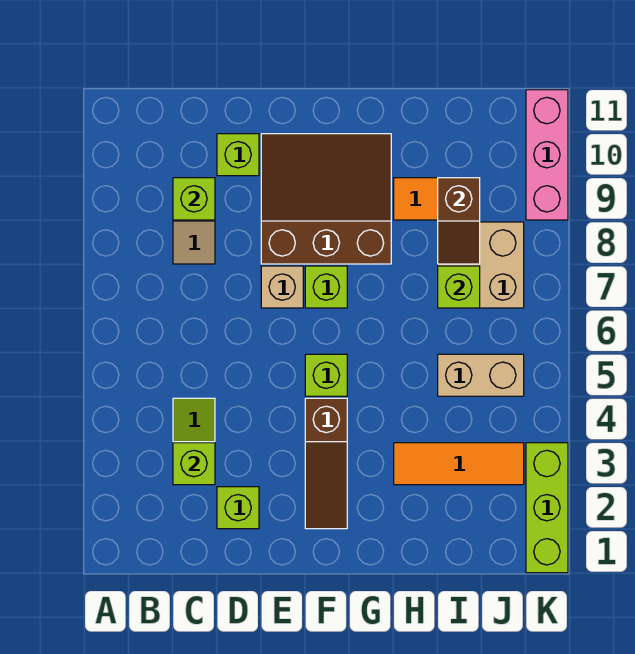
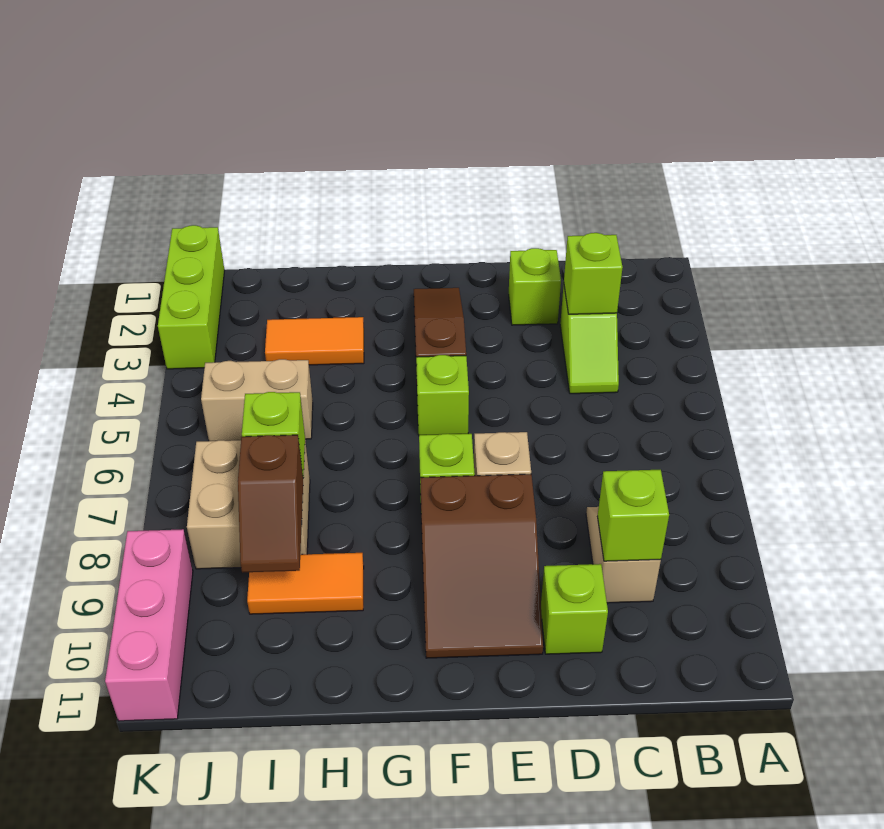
brown slope E8:G10 level 1 top 8 -> brown slope E8:F10 level 1 top 8
orange tile H3:J3 level 1 -> orange tile H3:I3 level 1
brown slope I8:I9 level 2 top 9 -> brown slope I8:I9 level 2 top 8

